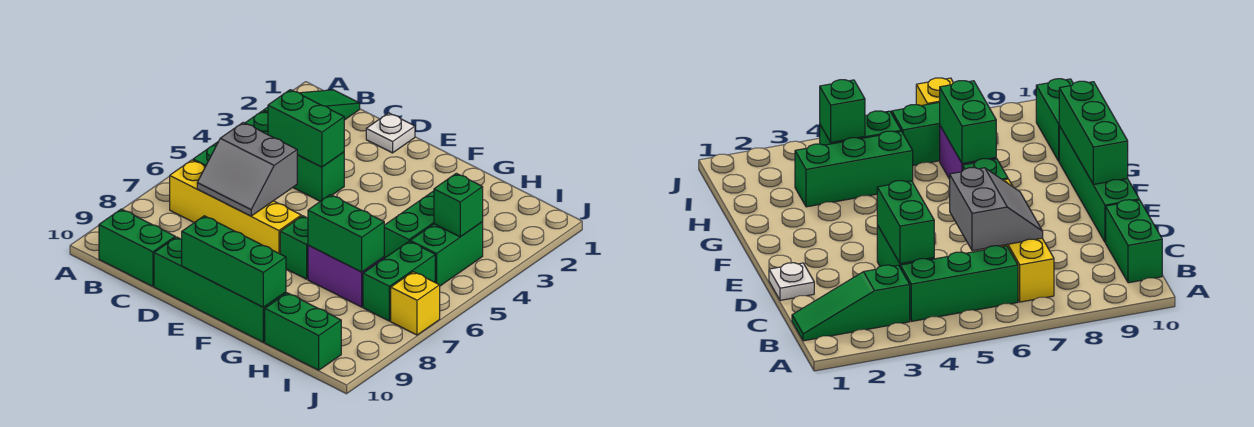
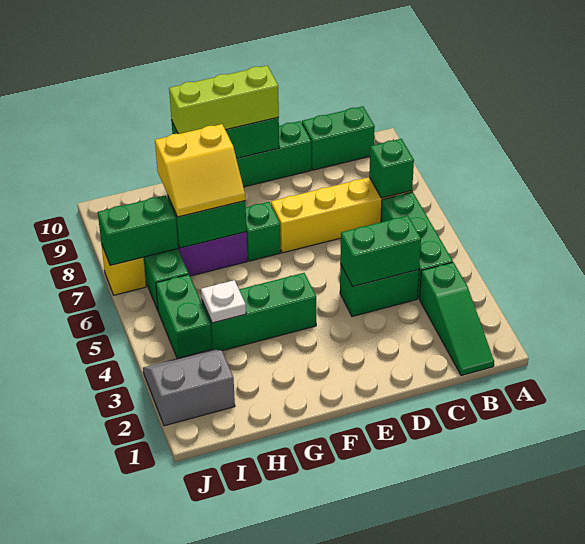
grey slope C6:D7 level 2 top 6 -> grey slope I2:J3 level 1 top 2
white plate D1 level 1 -> white plate H4 level 2
none -> lime brick E10:G10 level 3
none -> yellow slope G7:H8 level 3 top 8
green brick H3:H5 level 1 -> green brick F4:H4 level 1
green brick H10:I10 level 1 -> green brick I7:J7 level 2
green brick I4 level 2 -> green brick B7 level 2

